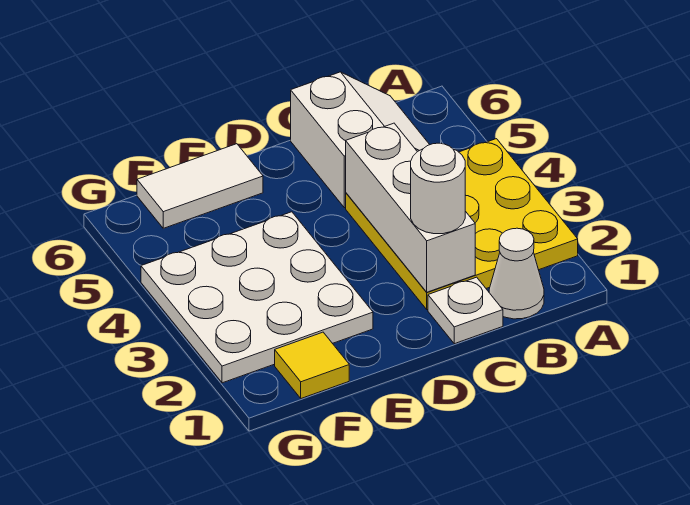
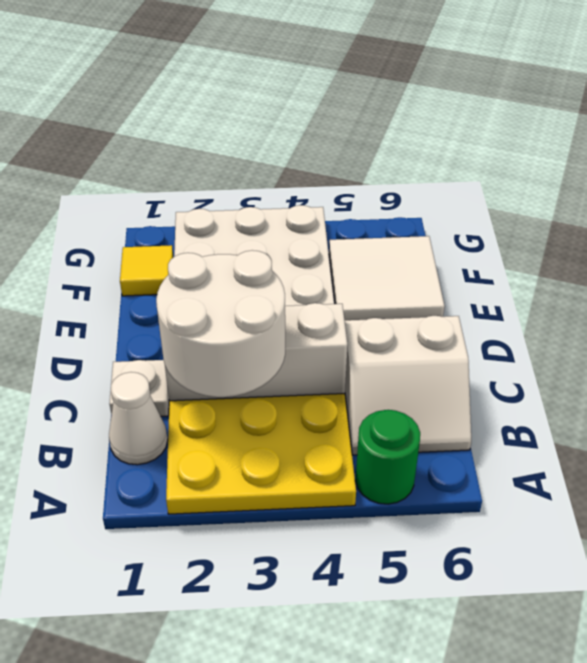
none -> green round brick A5 level 1
white round brick C2 level 3 -> white round brick B2:C3 level 3
white tile E6:F6 level 1 -> white tile E5:F6 level 1

